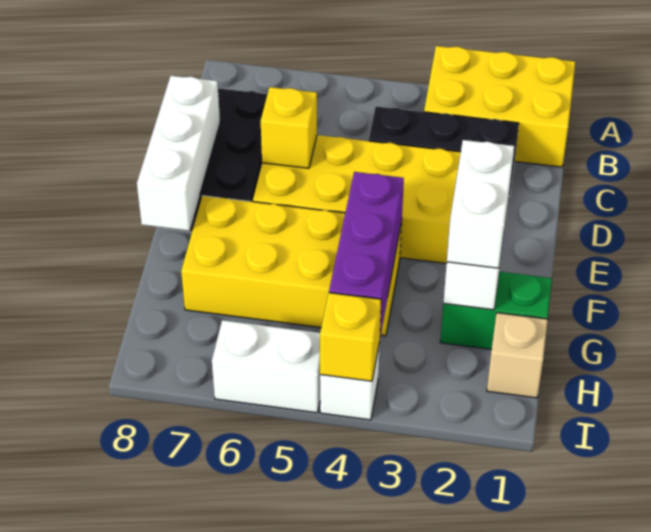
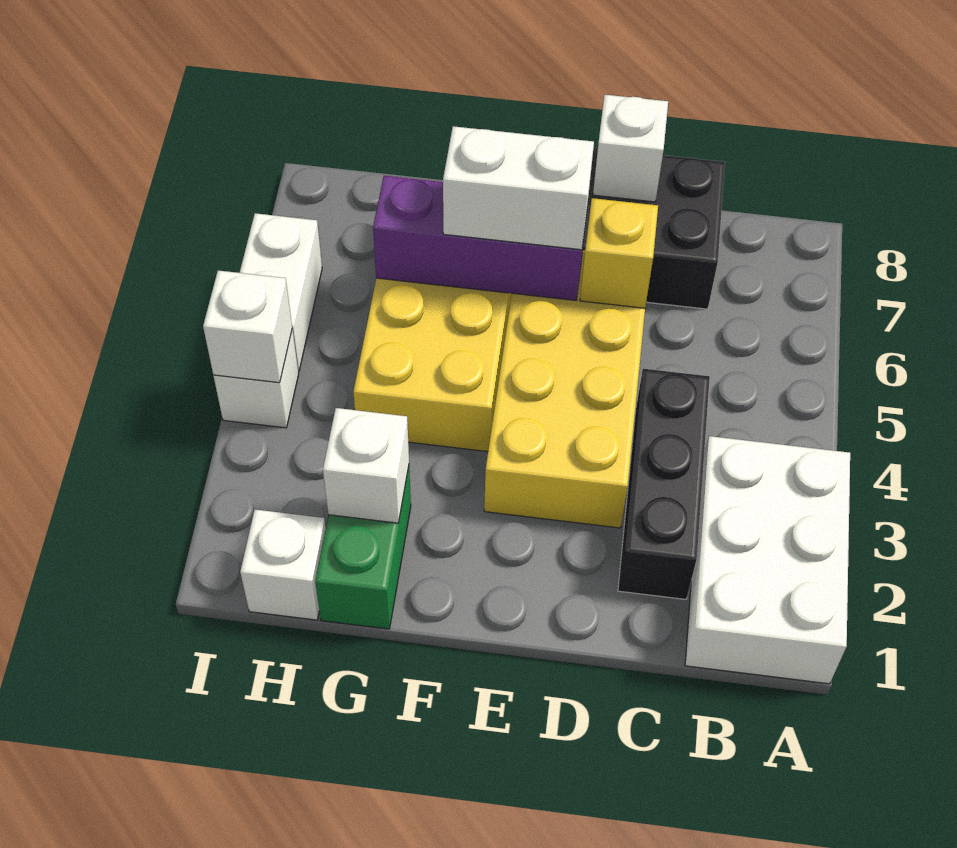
yellow brick A1:B3 level 1 -> white brick A1:B3 level 1
white brick D8:F8 level 2 -> white brick D8 level 2
white brick F2:G2 level 3 -> white brick E6:F6 level 3
purple brick F4:H4 level 2 -> purple brick E6:G6 level 2
tan brick H1 level 1 -> white brick H1 level 1
yellow brick I4 level 2 -> white brick I4 level 2

